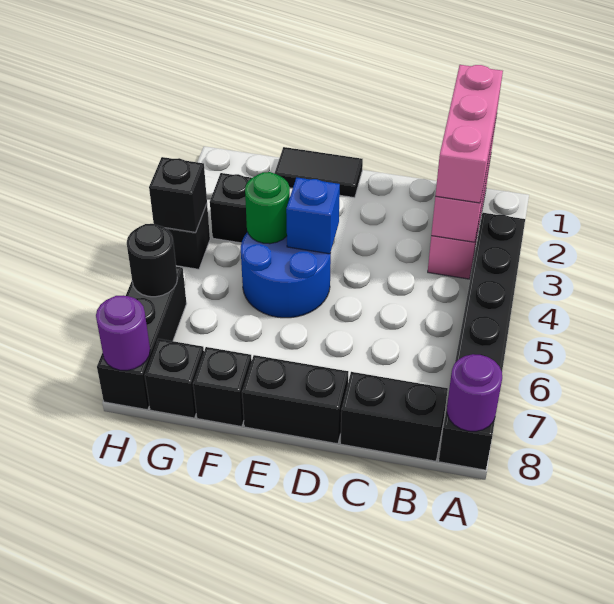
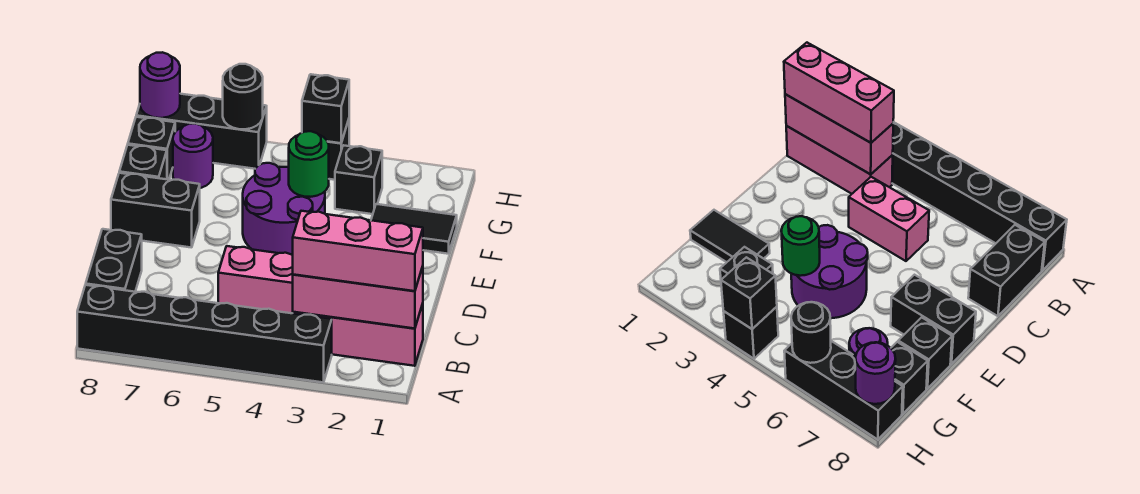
purple round brick A8 level 2 -> purple round brick G7 level 1
none -> pink brick C4:C5 level 1
black brick D8:E8 level 1 -> black brick E7:E8 level 1
black tile E1:F1 level 1 -> black tile F1:F2 level 1
blue round brick E4:F5 level 1 -> purple round brick E4:F5 level 1
blue brick E4 level 2 -> none

